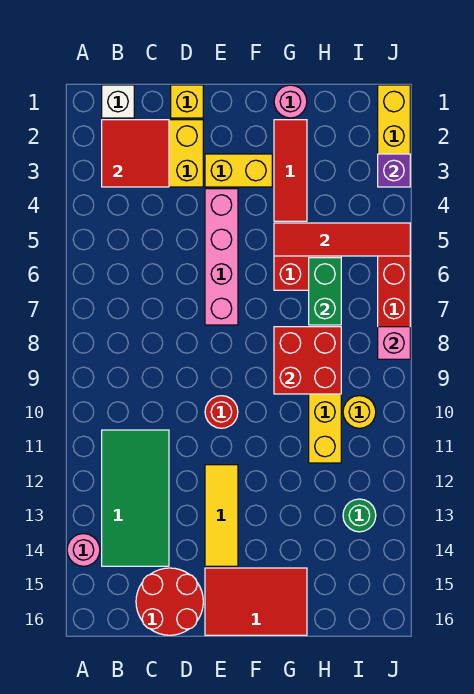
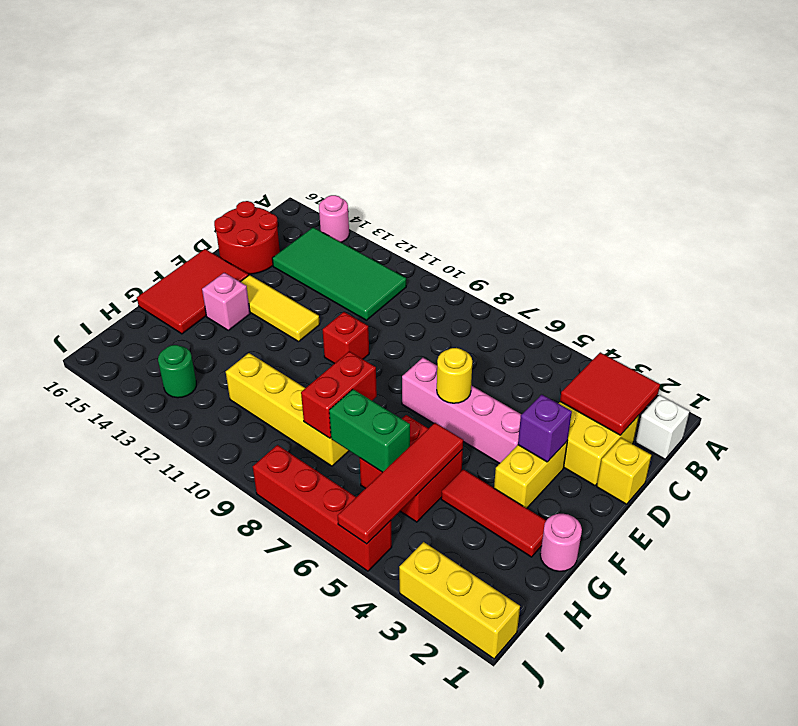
red round brick E10 level 1 -> red brick E10 level 1
red brick G8:H9 level 2 -> red brick G8:H8 level 2
yellow round brick I10 level 1 -> yellow round brick E6 level 2
purple brick J3 level 2 -> purple brick E3 level 2
pink brick J8 level 2 -> pink brick F14 level 1

